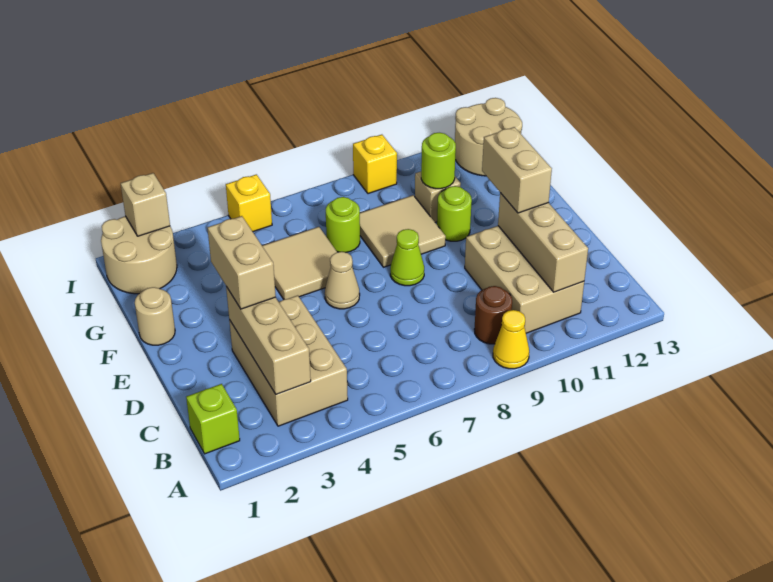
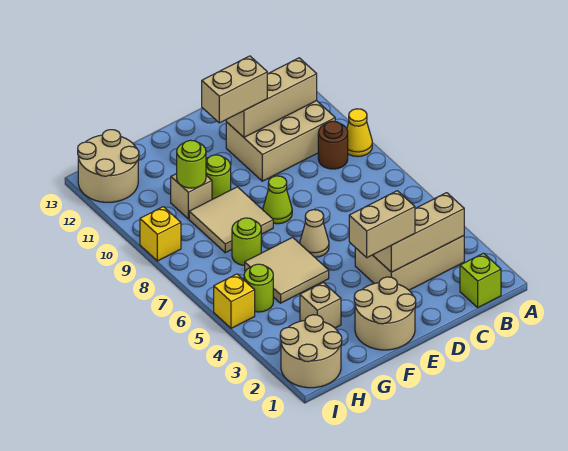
tan round brick F1 level 1 -> tan round brick E1:F2 level 1
none -> lime round brick H5 level 1
tan brick I2 level 2 -> tan brick G3 level 1

